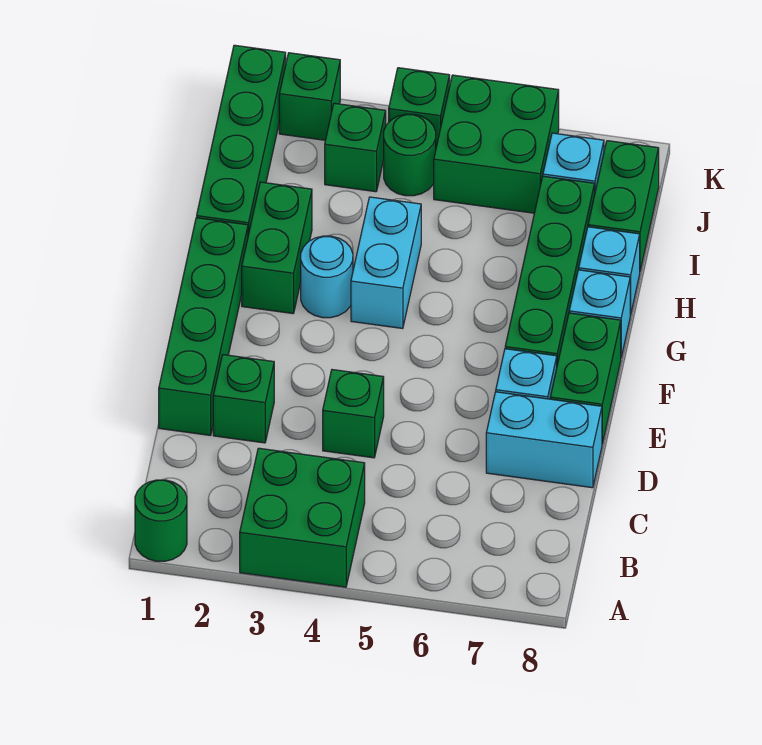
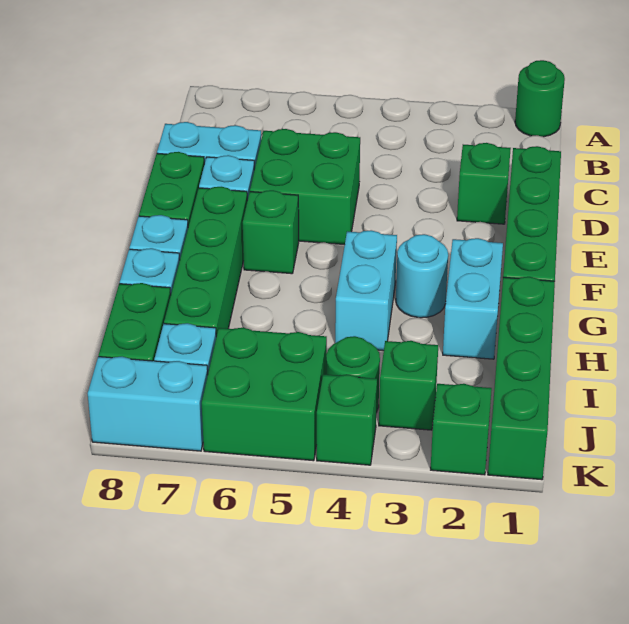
green brick A3:B4 level 1 -> green brick D5:E6 level 1
green brick D4 level 1 -> green brick F6 level 1
green brick G2:H2 level 1 -> cyan brick G2:H2 level 1
none -> cyan brick K7:K8 level 1

